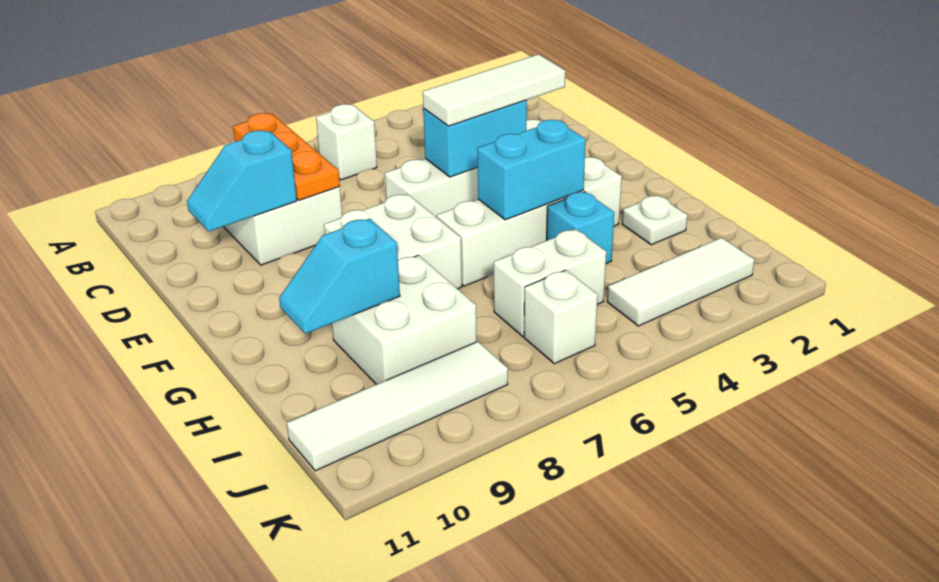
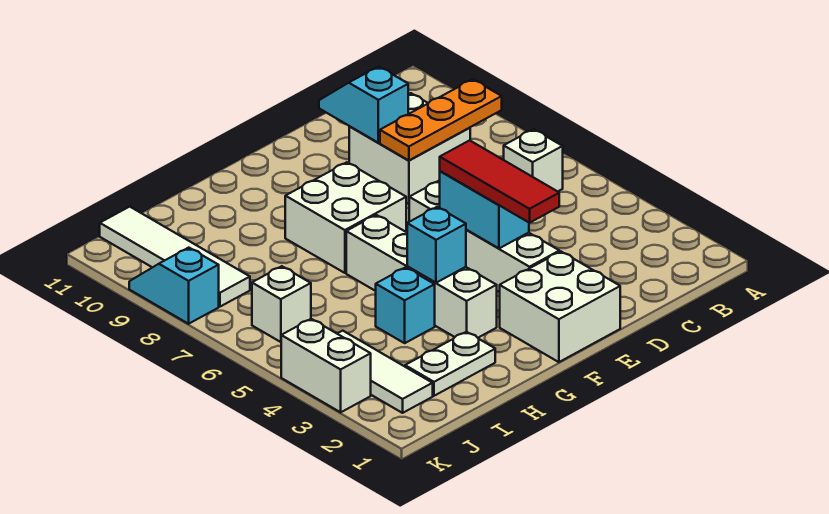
white tile E3:E5 level 3 -> red tile E3:E5 level 3
cyan brick G4:G5 level 2 -> cyan brick G4 level 2
white plate H2 level 1 -> white plate H2:I2 level 1
white brick H8:I9 level 1 -> white brick E1:F2 level 1
cyan slope H9:H10 level 2 top 9 -> cyan slope K8:K9 level 1 top 8
white brick I5:I6 level 1 -> white brick K3:K4 level 1

